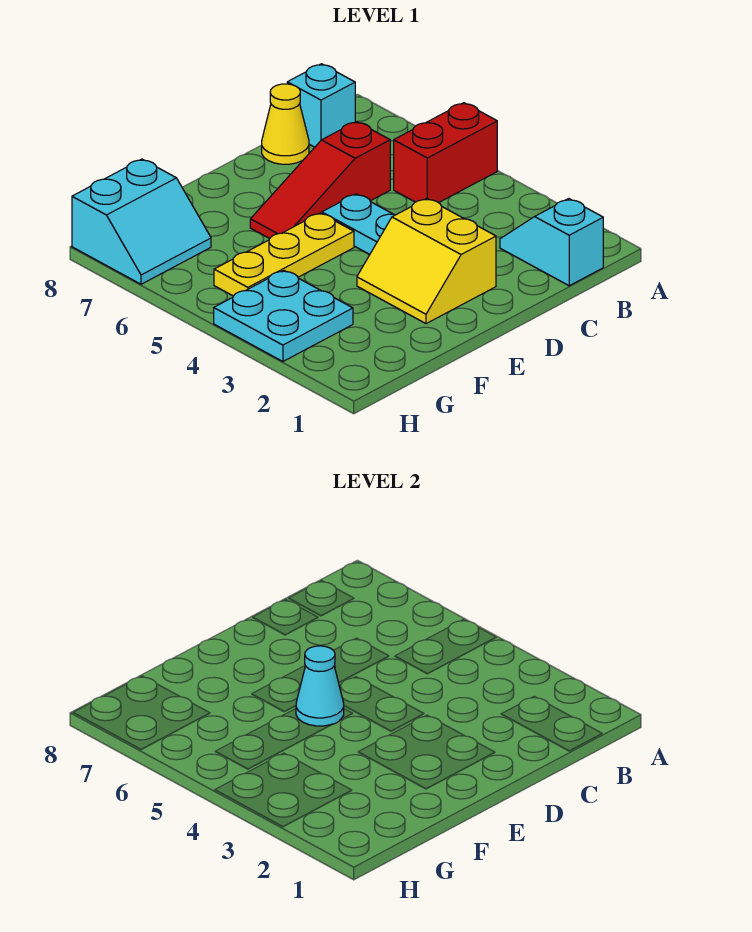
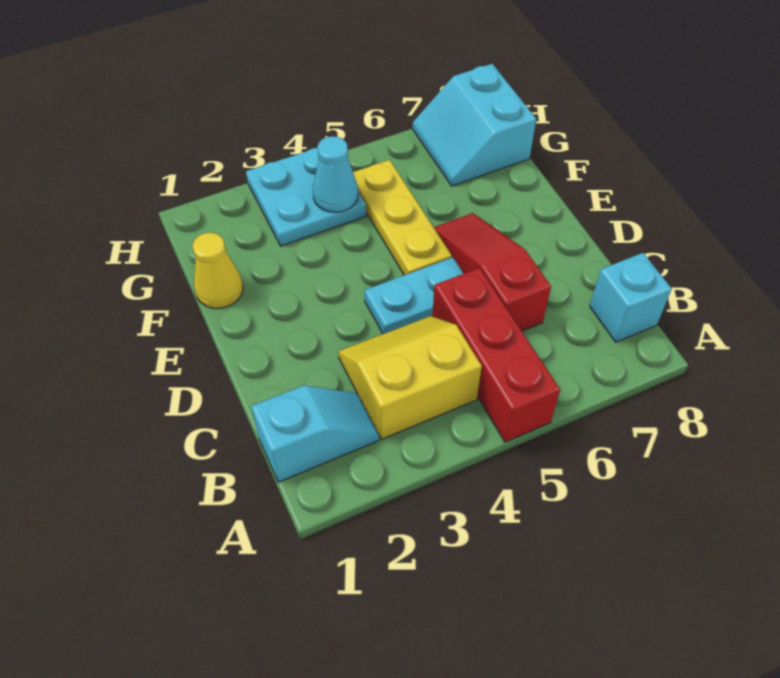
red brick A5:B5 level 1 -> red brick A5:C5 level 1
yellow cone C8 level 1 -> yellow cone F1 level 1
yellow slope D2:E3 level 1 top D -> yellow slope B3:C4 level 1 top B
cyan cone E5 level 2 -> cyan cone G4 level 2

